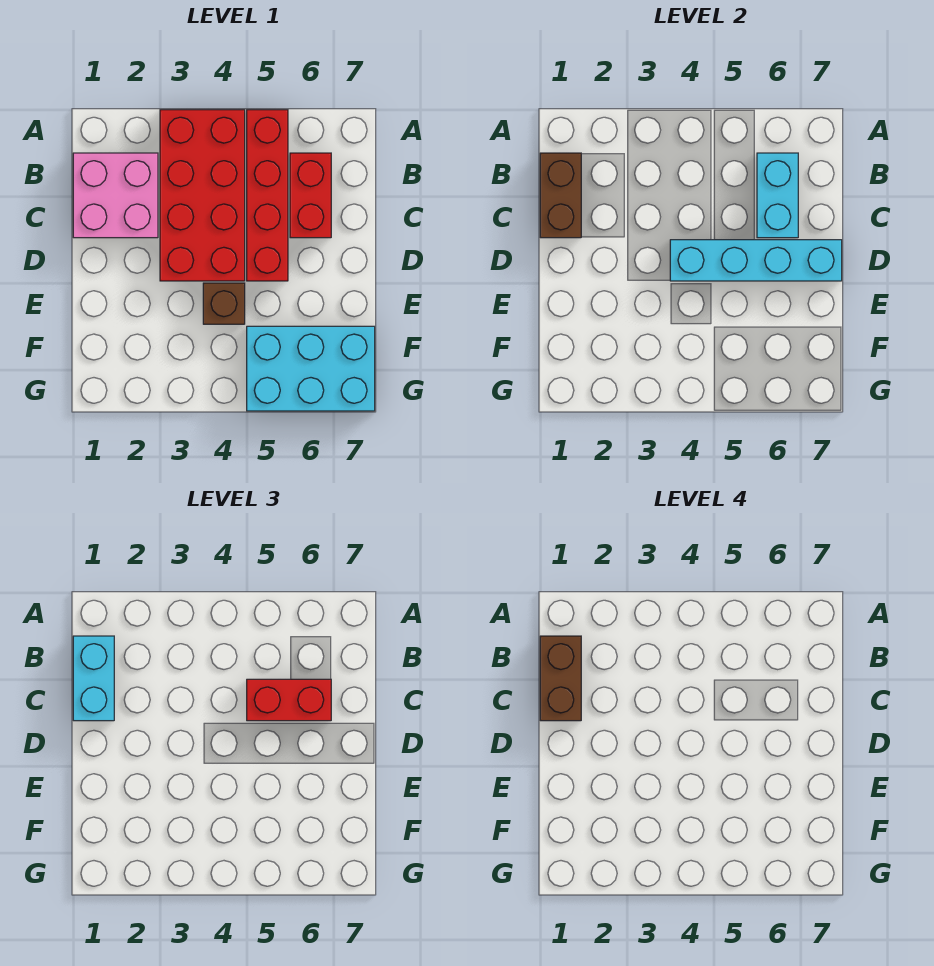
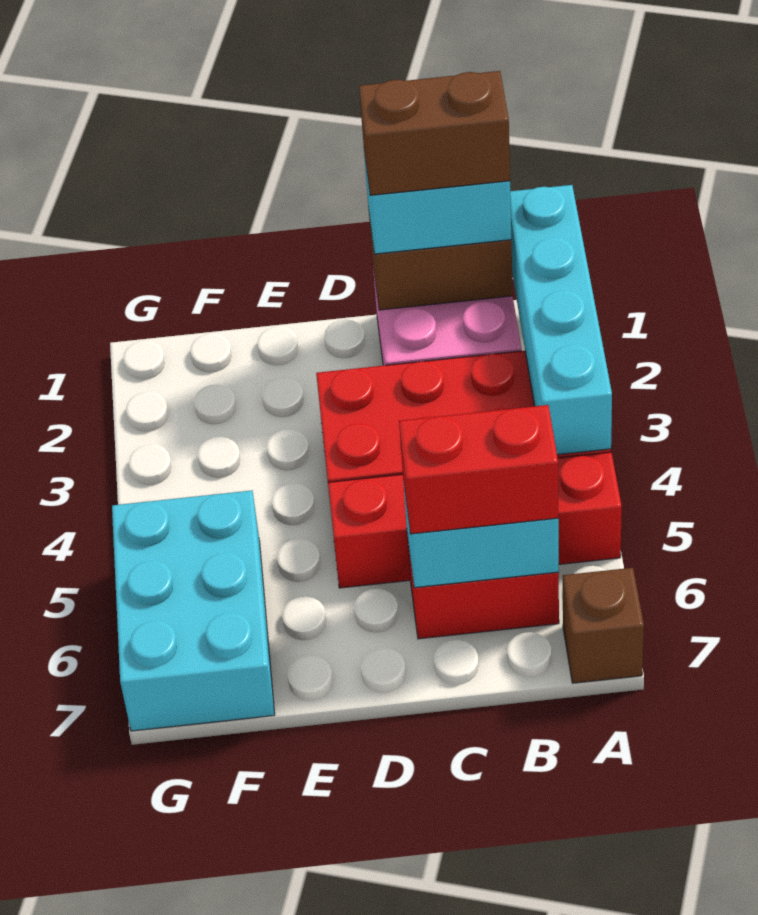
red brick C5:C6 level 3 -> red brick B6:C6 level 3
cyan brick D4:D7 level 2 -> cyan brick A1:A4 level 2
brown brick E4 level 1 -> brown brick A7 level 1

